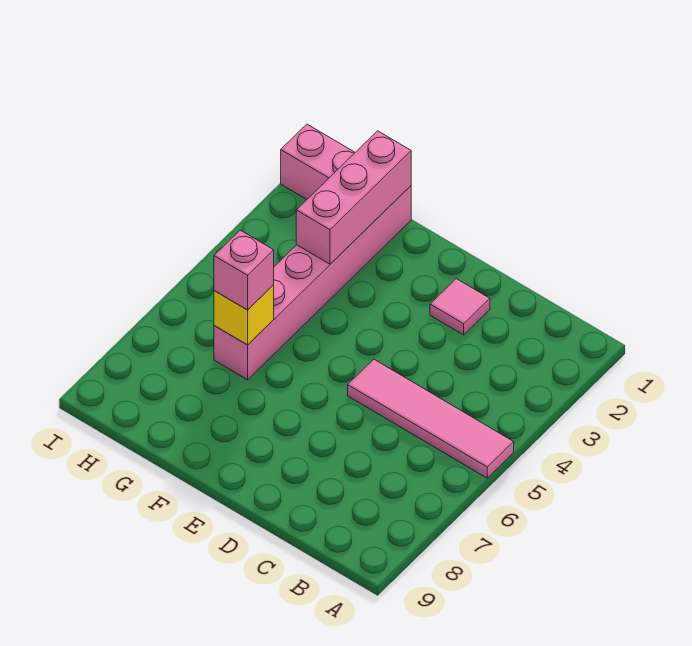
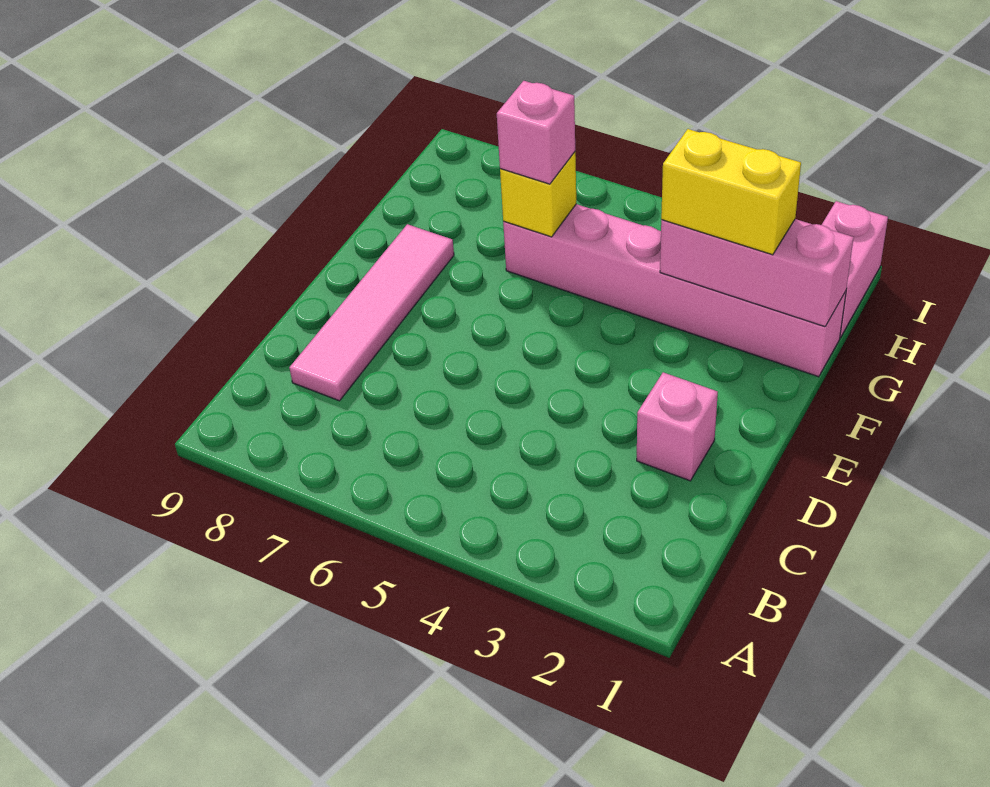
pink tile A5:D5 level 1 -> pink tile C8:F8 level 1
pink tile D2 level 1 -> pink brick D2 level 1
none -> yellow brick G2:G3 level 3

